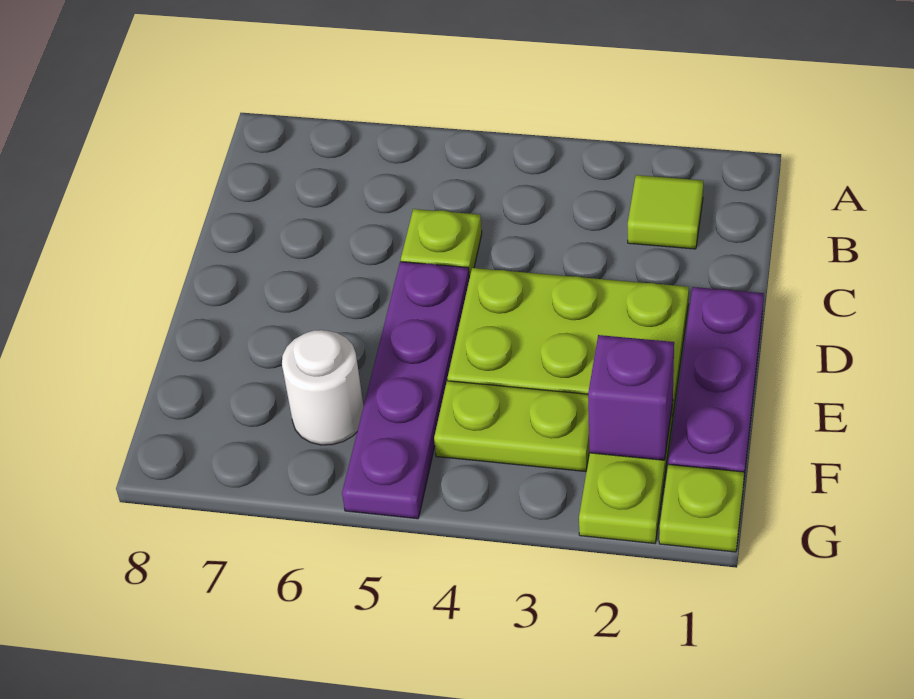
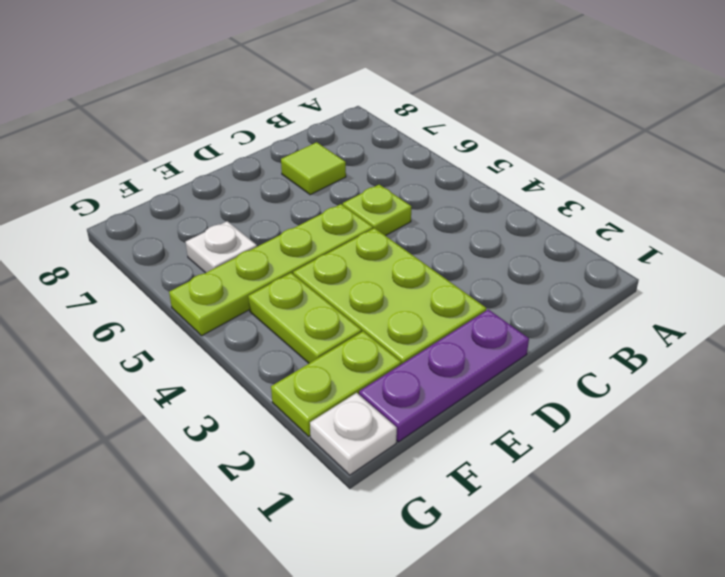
lime tile B2 level 1 -> lime tile C7 level 1
purple plate D5:G5 level 1 -> lime plate D5:G5 level 1
purple brick F2 level 2 -> none
white round brick F6 level 1 -> white plate F6 level 1
lime plate G1 level 1 -> white plate G1 level 1

